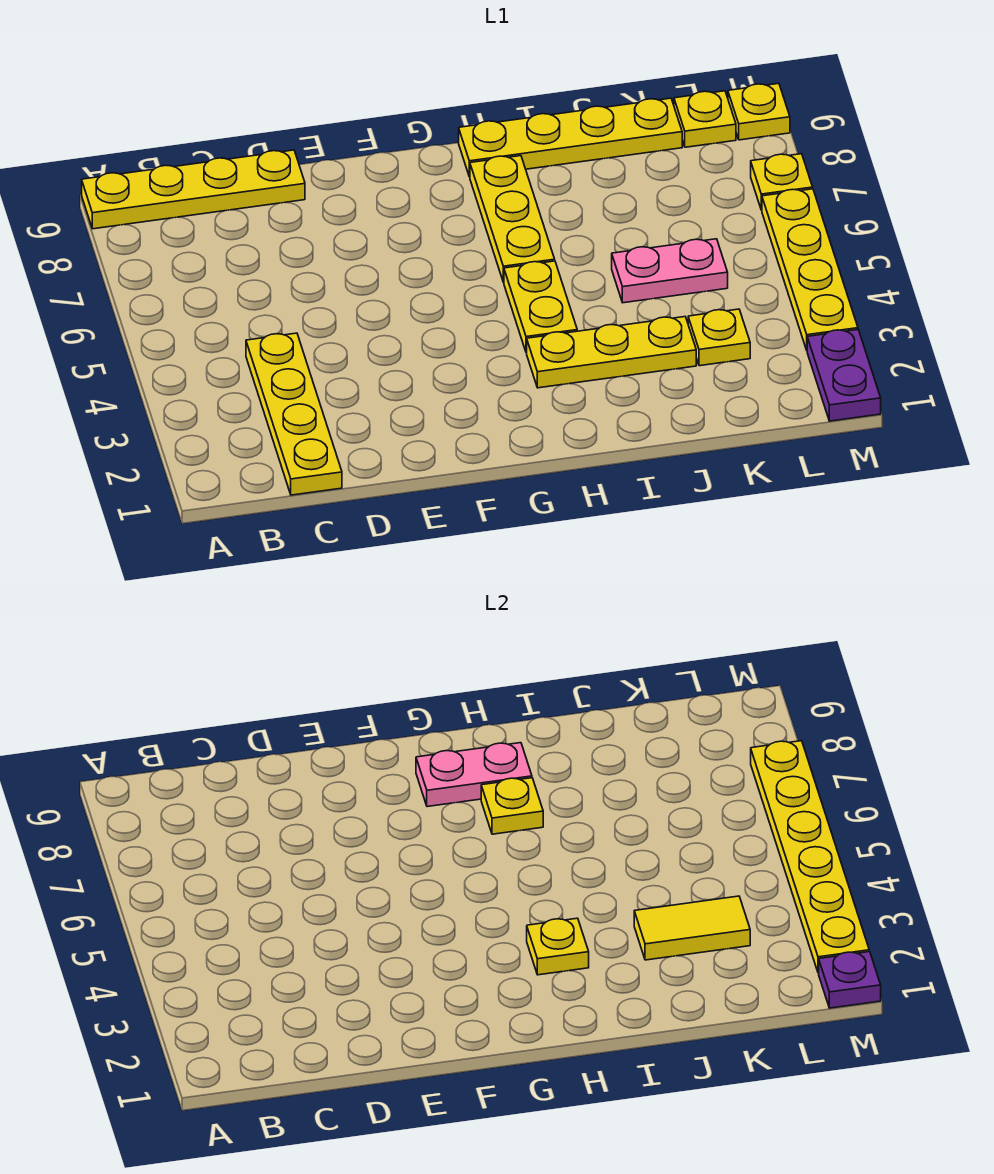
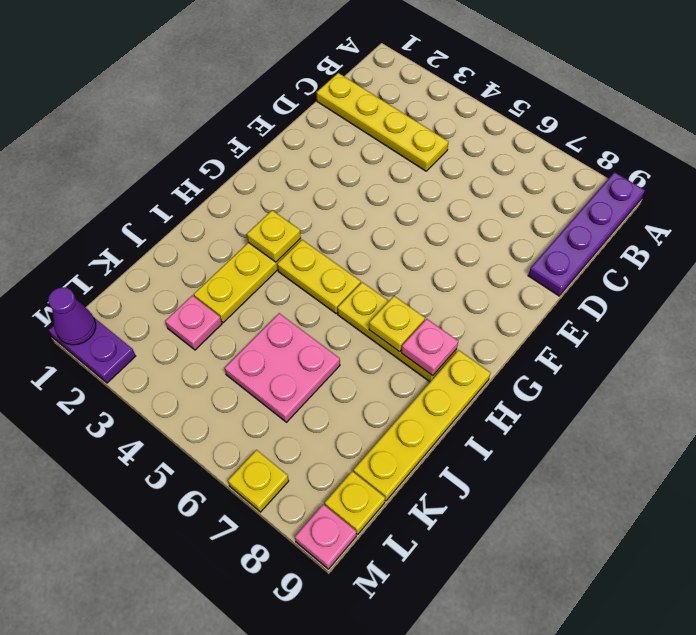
yellow plate A9:D9 level 1 -> purple plate A9:D9 level 1
pink plate G8:H8 level 2 -> pink plate H8 level 2
yellow tile J3:K3 level 2 -> none
pink plate J5:K5 level 1 -> pink plate J5:K6 level 1
yellow plate K3 level 1 -> pink plate K3 level 1
purple plate M1 level 2 -> purple cone M1 level 2
yellow plate M2:M7 level 2 -> none
yellow plate M3:M6 level 1 -> none
yellow plate M9 level 1 -> pink plate M9 level 1

